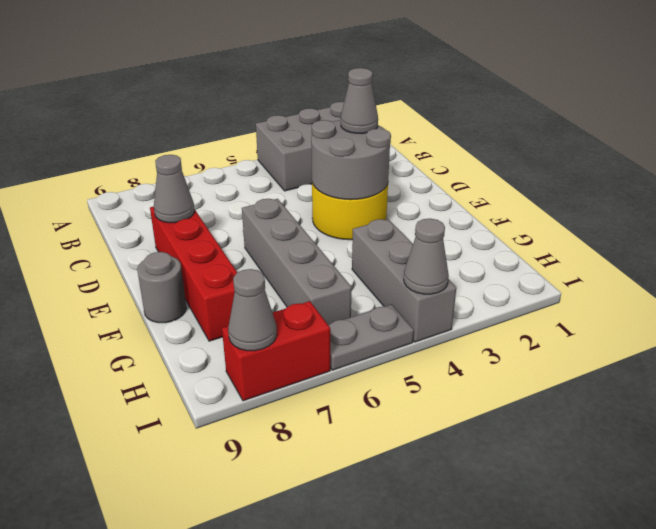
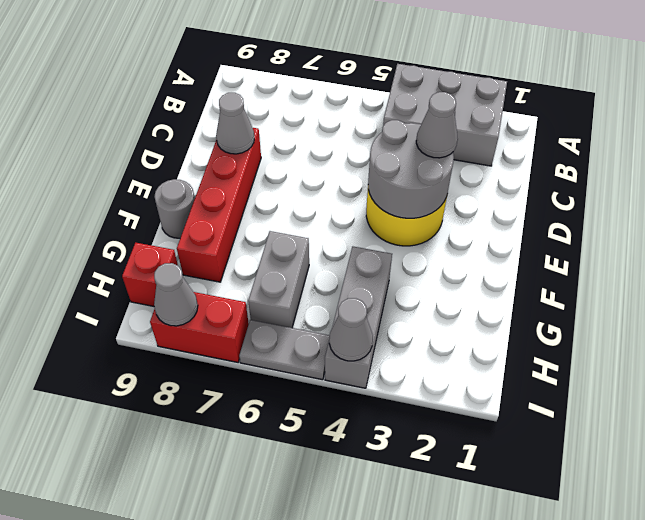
grey brick E6:H6 level 1 -> grey brick G6:H6 level 1
none -> red brick H9 level 1

